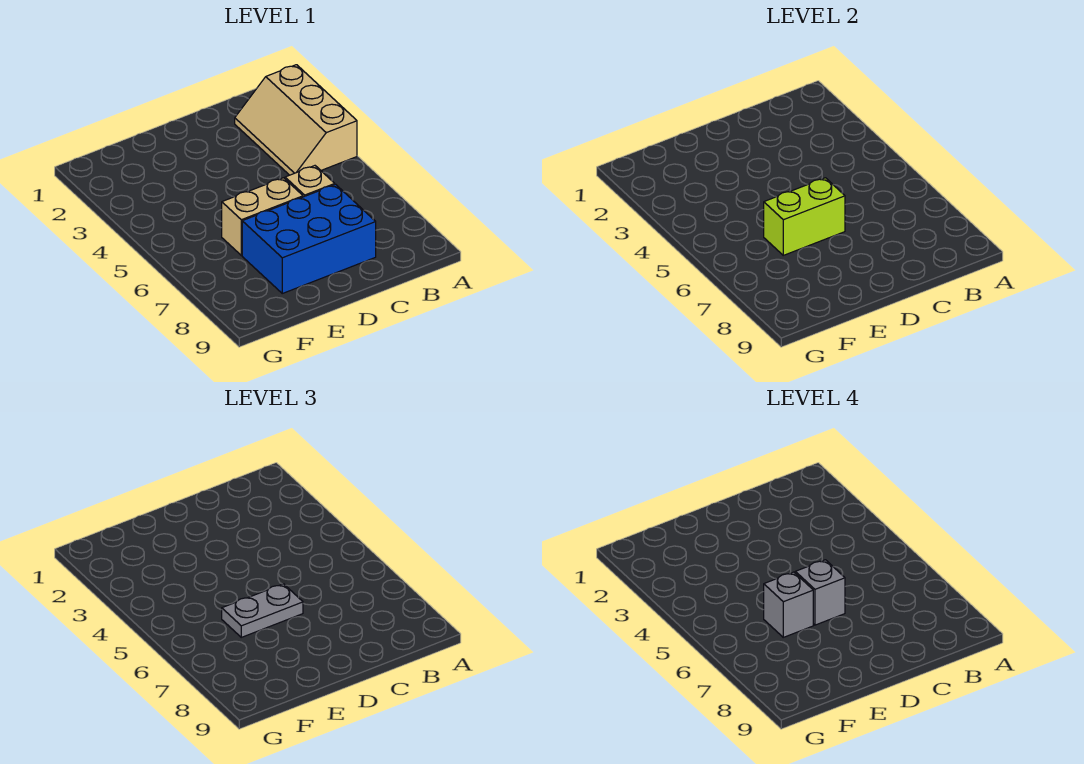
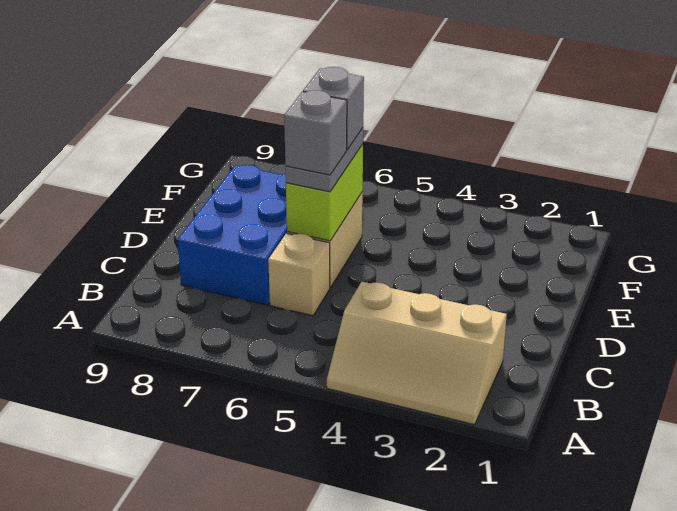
tan slope A2:B4 level 1 top A -> tan slope A2:B4 level 1 top B

